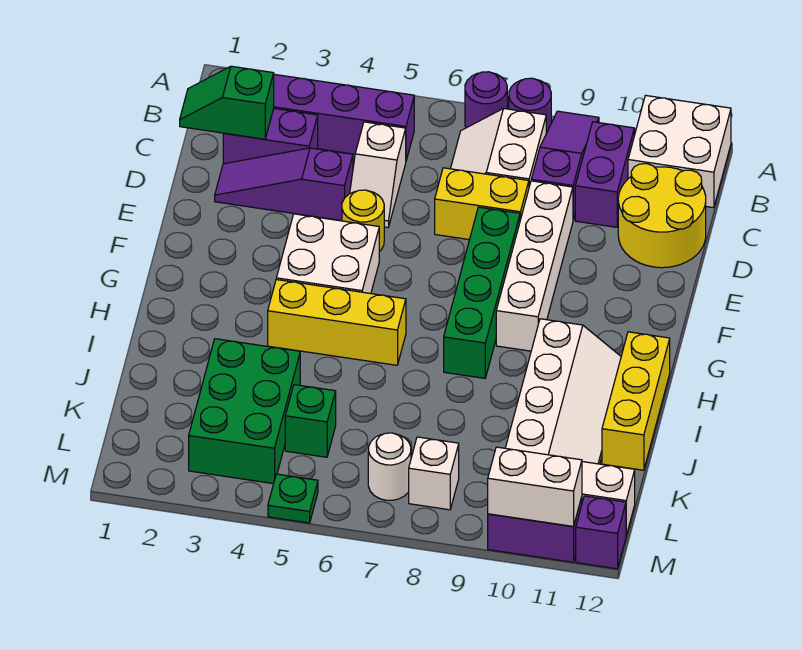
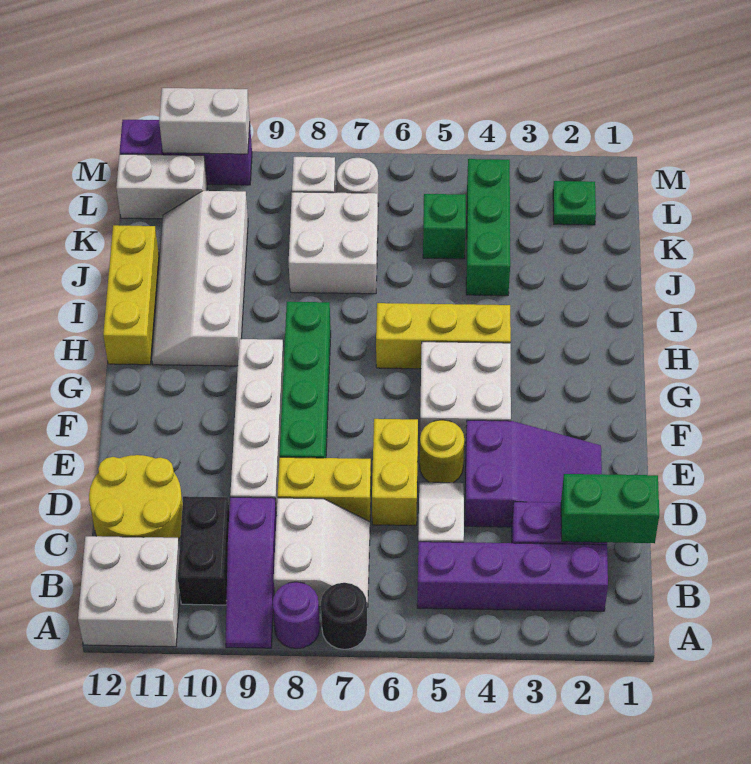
purple round brick A7 level 1 -> black round brick A7 level 1
purple brick B10:C10 level 1 -> black brick B10:C10 level 1
green slope C1:C2 level 2 top 2 -> green brick C1:C2 level 2
purple slope D2:D4 level 1 top 4 -> purple slope D2:E4 level 1 top 4
none -> yellow brick D6:E6 level 1
green brick J3:L4 level 1 -> green brick J4:L4 level 1
none -> white brick J7:K8 level 1
green plate M5 level 1 -> green plate L2 level 1

